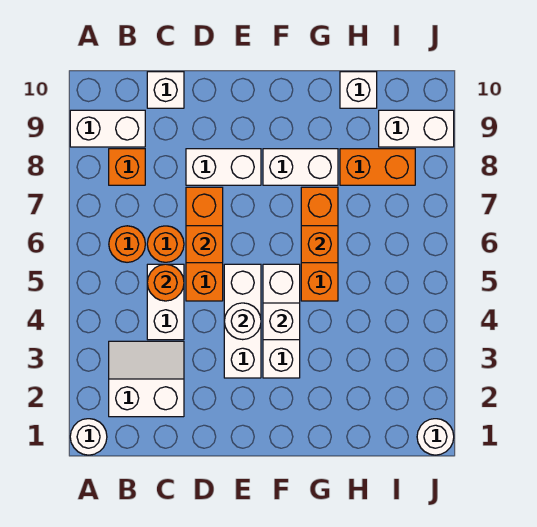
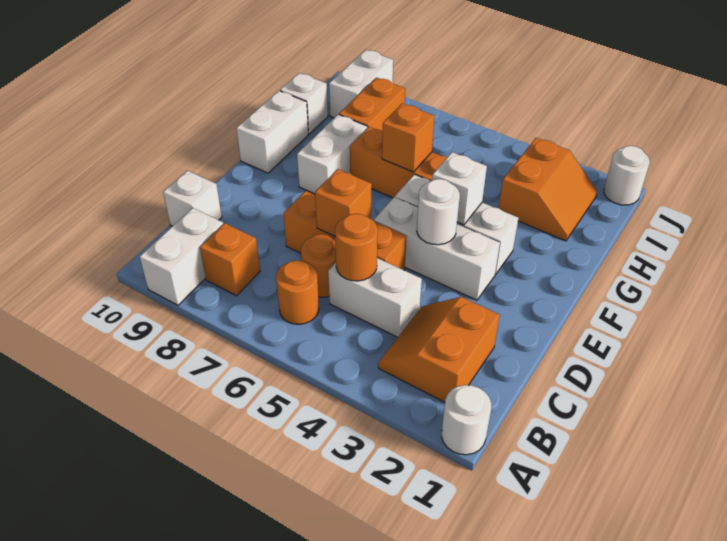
white slope B2:C3 level 1 top 2 -> orange slope B2:C3 level 1 top 2
white brick D8:E8 level 1 -> white brick F10:G10 level 1
none -> orange slope H2:I3 level 1 top 3

